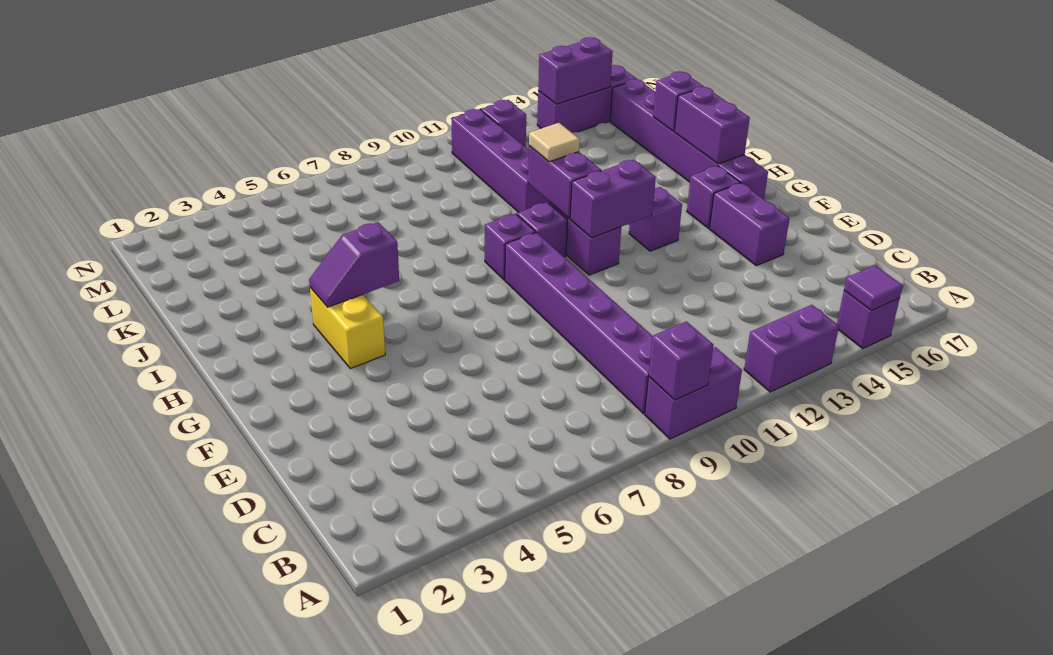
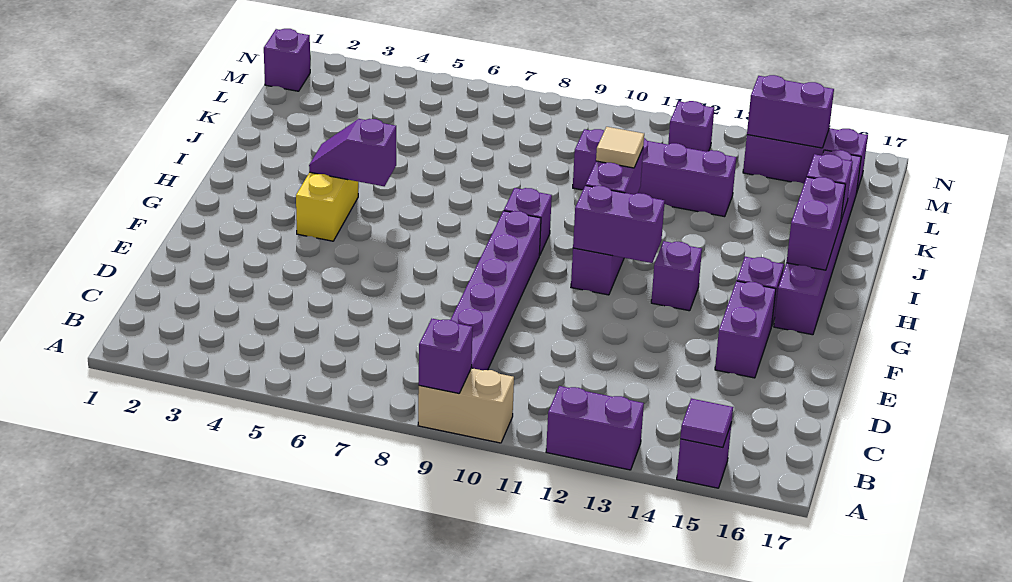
purple brick A9:A10 level 1 -> tan brick A9:A10 level 1
purple brick H10 level 1 -> purple brick M1 level 1
purple brick J11:M11 level 1 -> purple brick K10:K13 level 1

